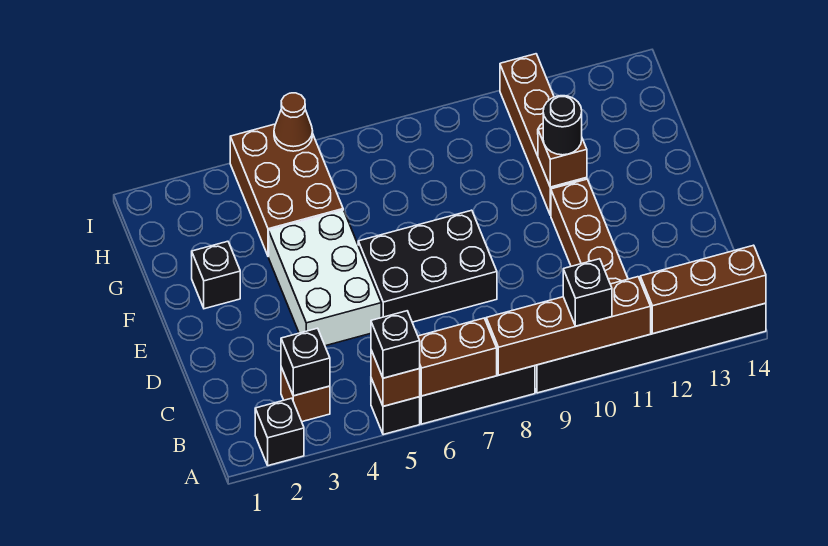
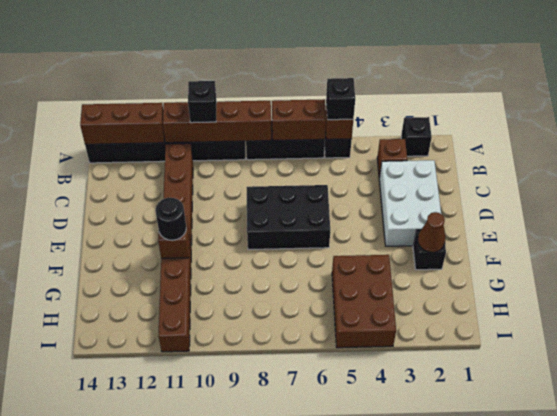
black brick B3 level 2 -> none
white brick D4:F5 level 1 -> white brick C2:E3 level 1
brown cone I5 level 2 -> brown cone F2 level 2

